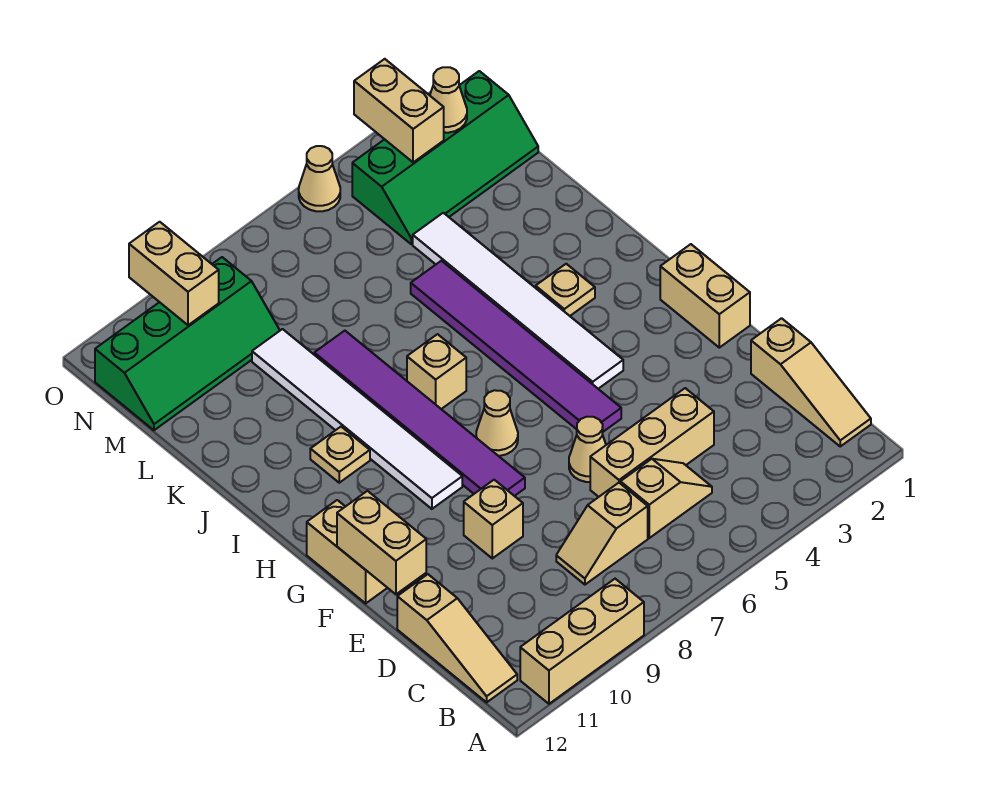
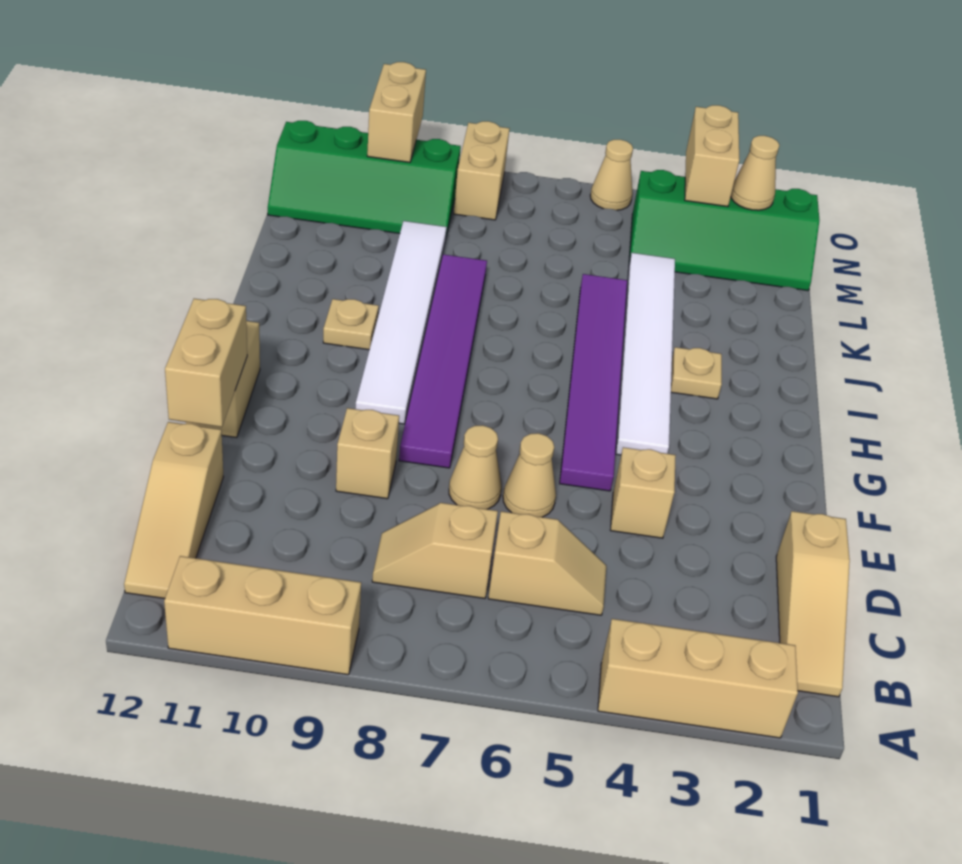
tan brick D4:D6 level 1 -> tan brick A2:A4 level 1
tan brick F1:G1 level 1 -> tan brick N8:O8 level 1
tan cone G7 level 1 -> tan cone E7 level 1
tan brick I7 level 1 -> tan brick E4 level 1

